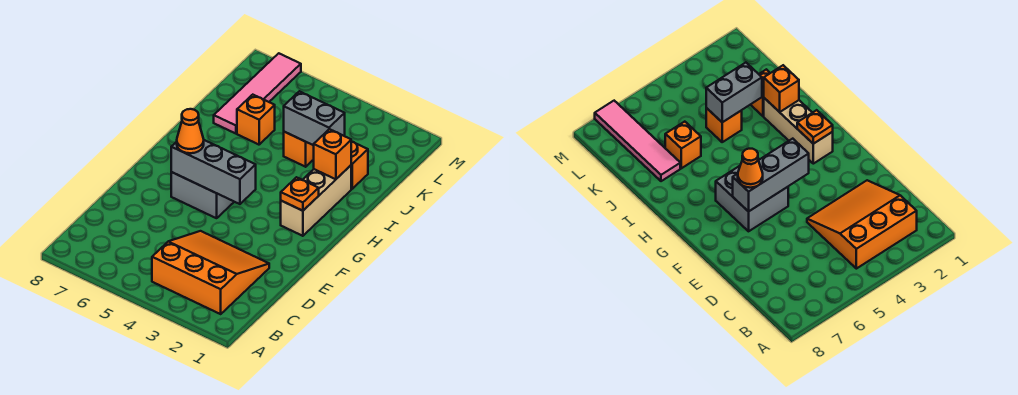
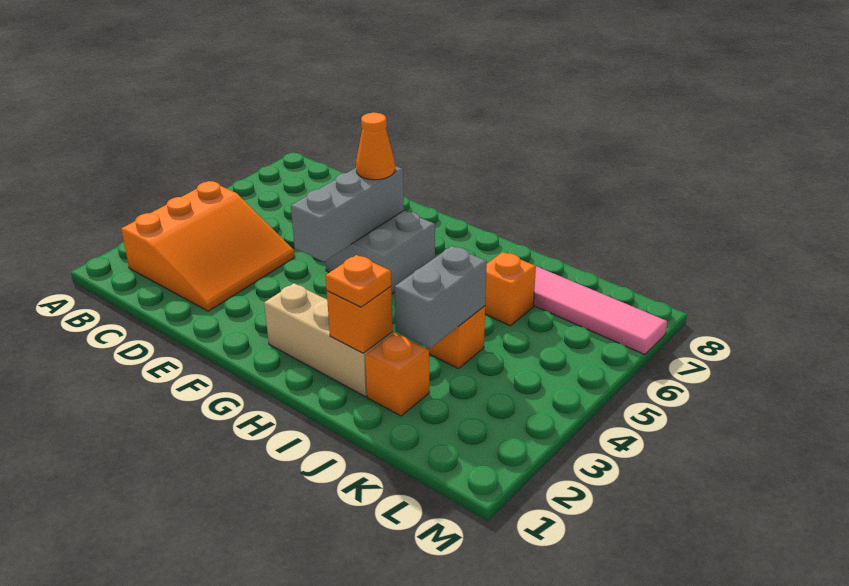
orange plate G2 level 2 -> orange plate I2 level 3

